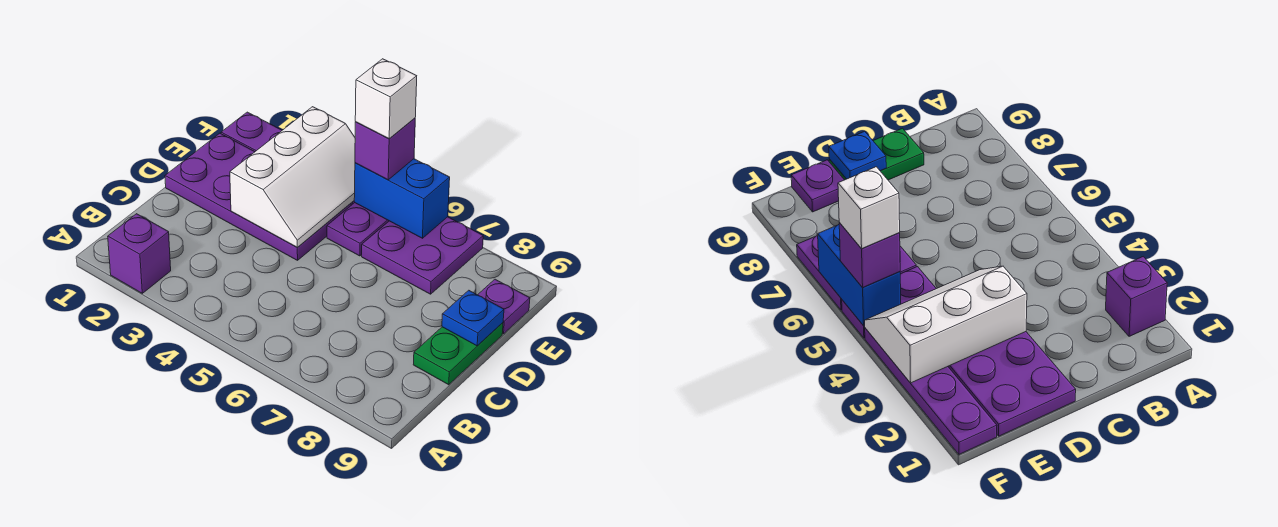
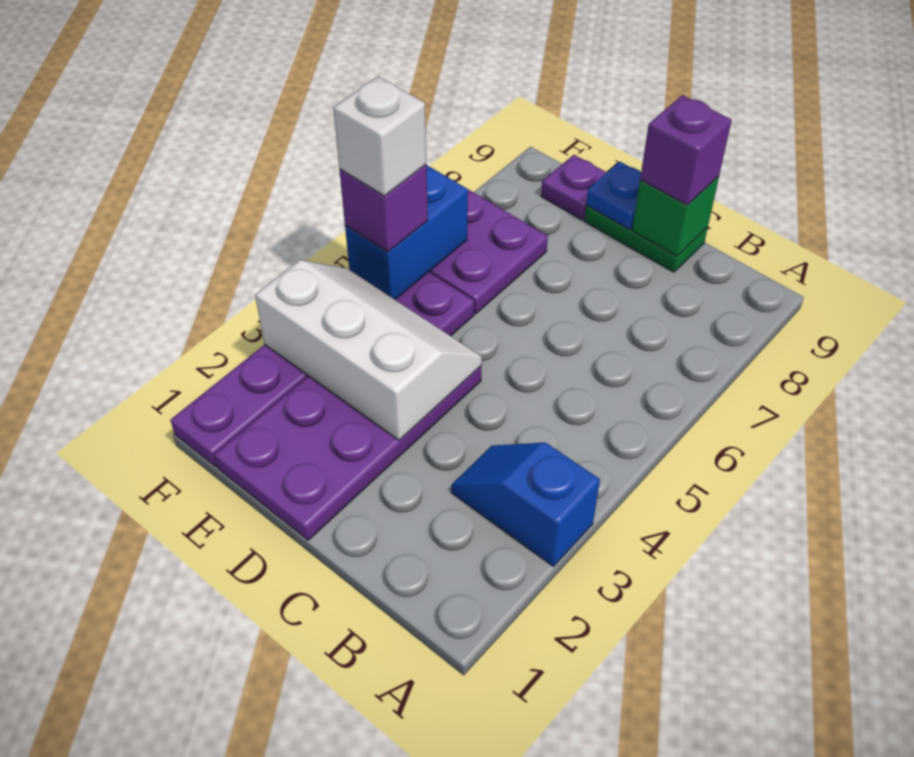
purple brick A2 level 1 -> purple brick C9 level 3
none -> blue slope A3:B3 level 1 top A
none -> green brick C9 level 2

